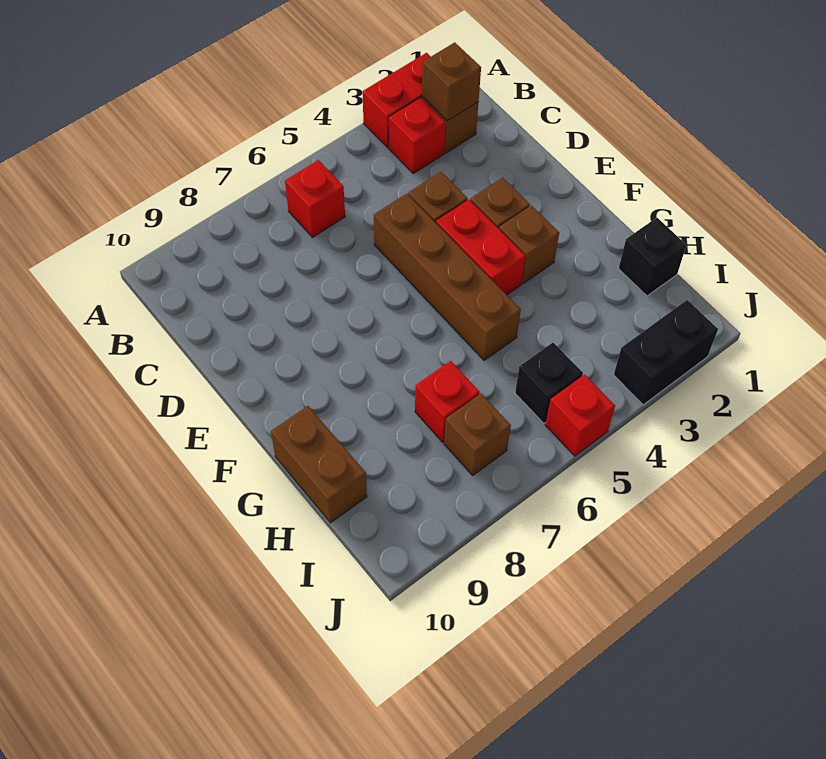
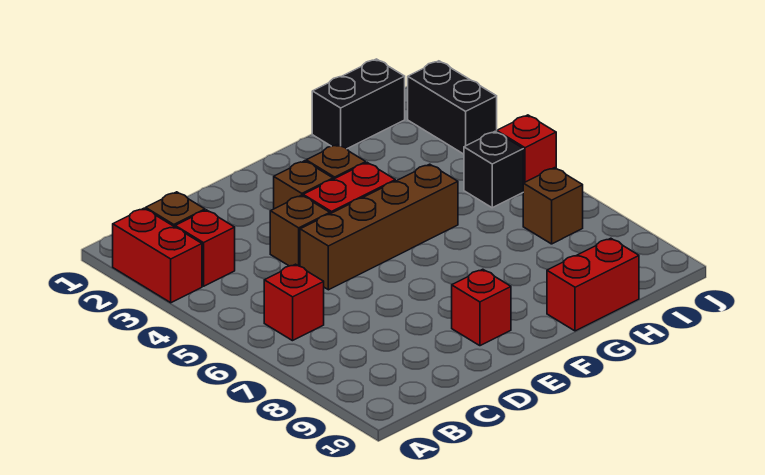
brown brick B2 level 2 -> none
brown brick G10:H10 level 1 -> red brick G10:H10 level 1
black brick H1 level 1 -> black brick H1:I1 level 1
red brick H7 level 1 -> red brick E9 level 1

